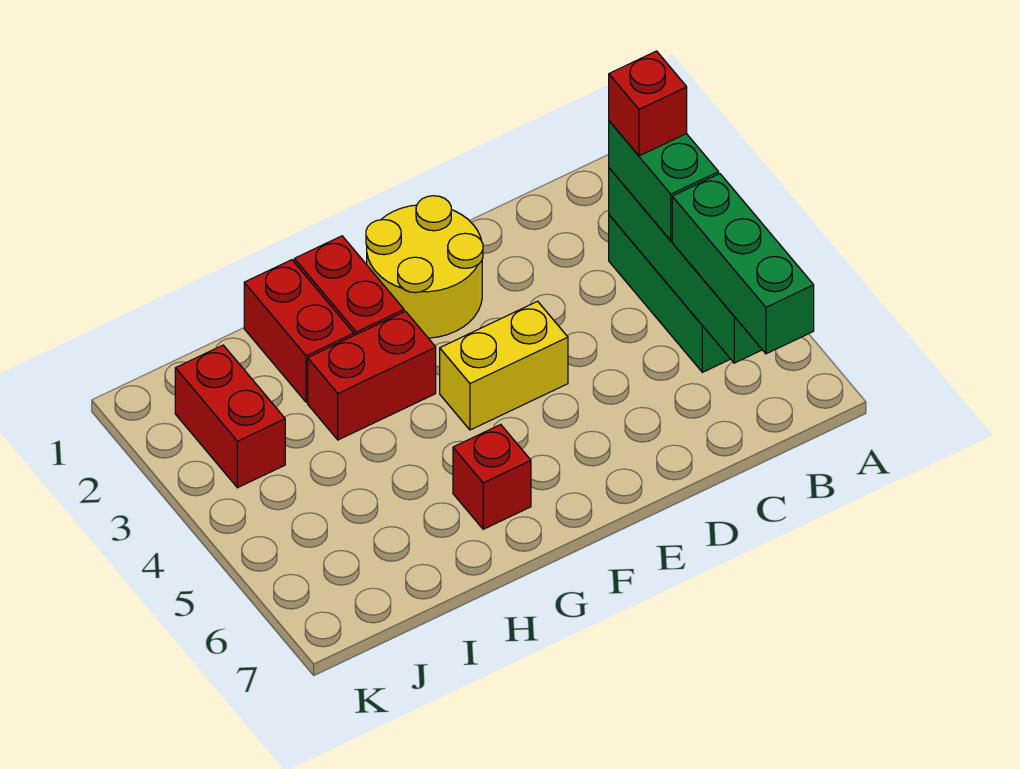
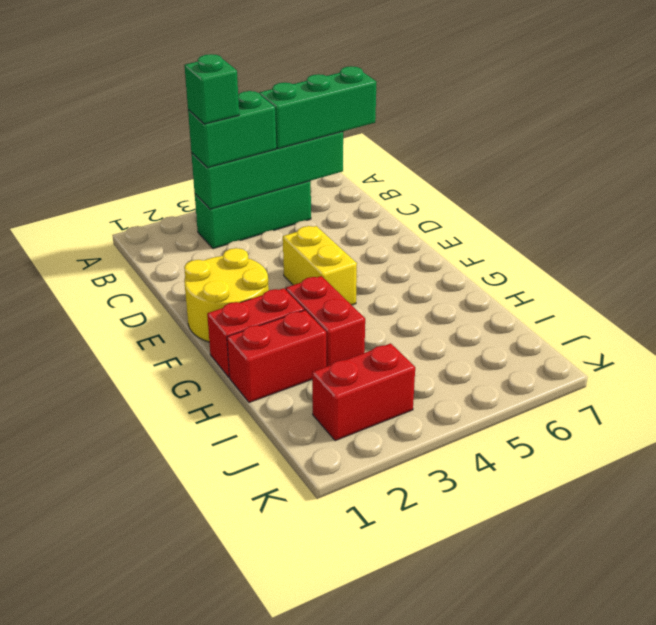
red brick B3 level 4 -> green brick B3 level 4
red brick G6 level 1 -> none

